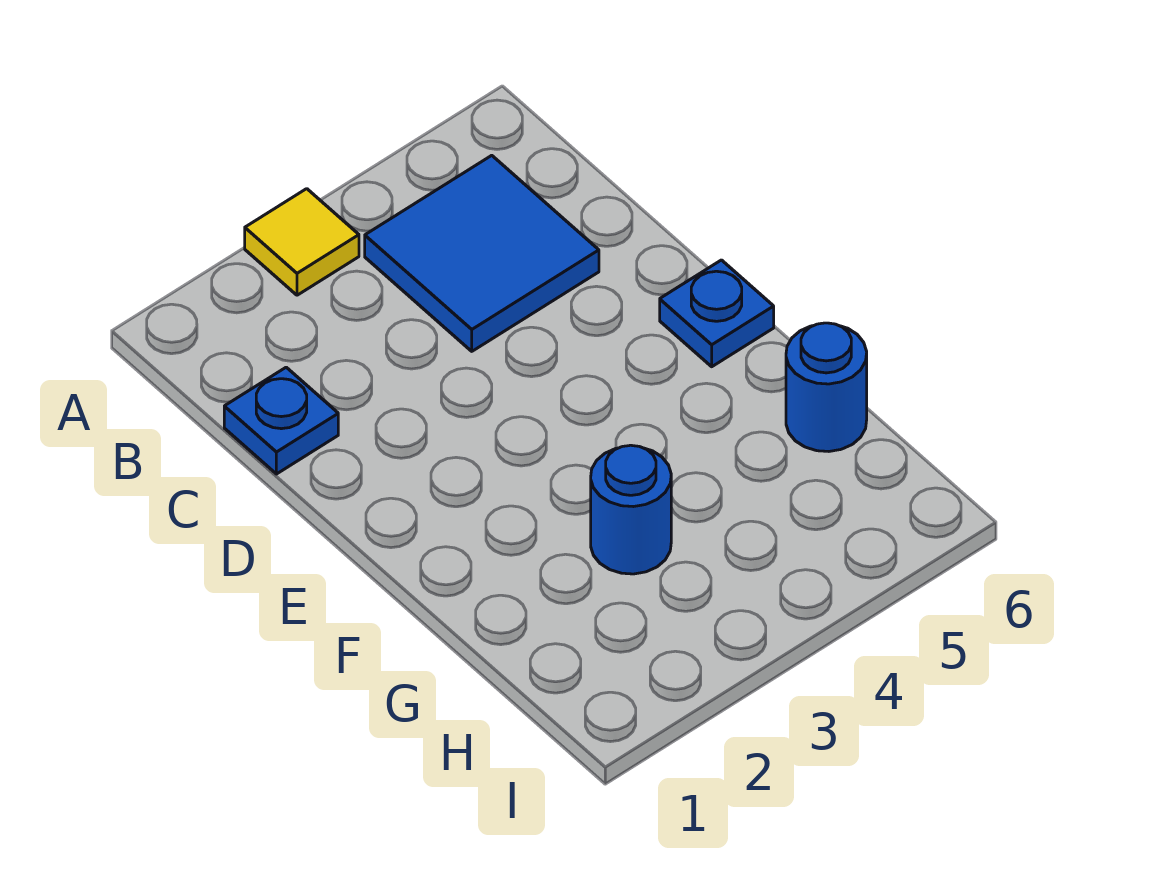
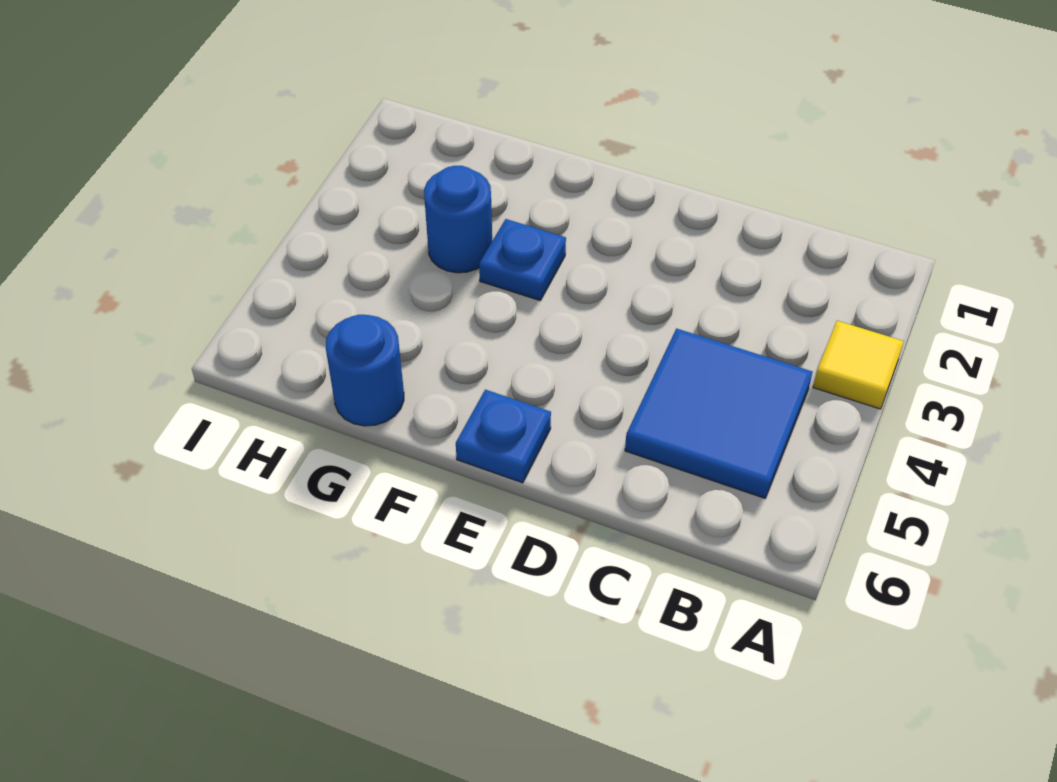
blue plate C1 level 1 -> blue plate F3 level 1

